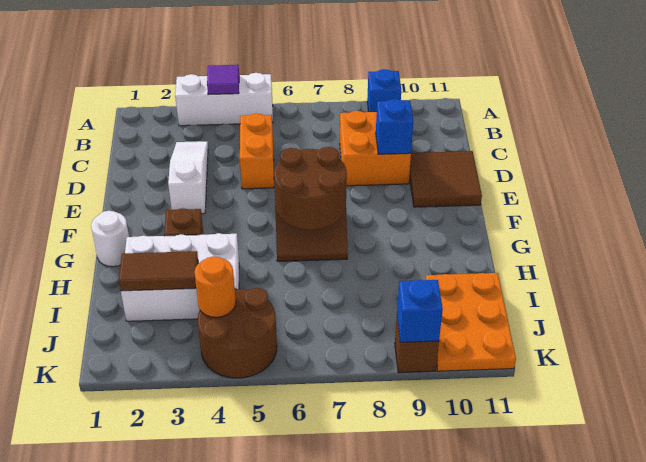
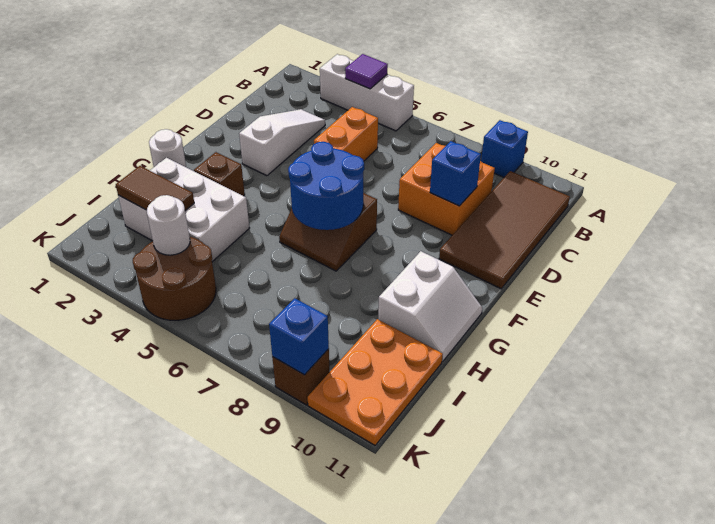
brown tile D10:E11 level 1 -> brown tile B10:E11 level 1
brown round brick F6:G7 level 2 -> blue round brick F6:G7 level 2
none -> white slope G10:H11 level 1 top 10
orange round brick J4 level 2 -> white round brick J4 level 2

